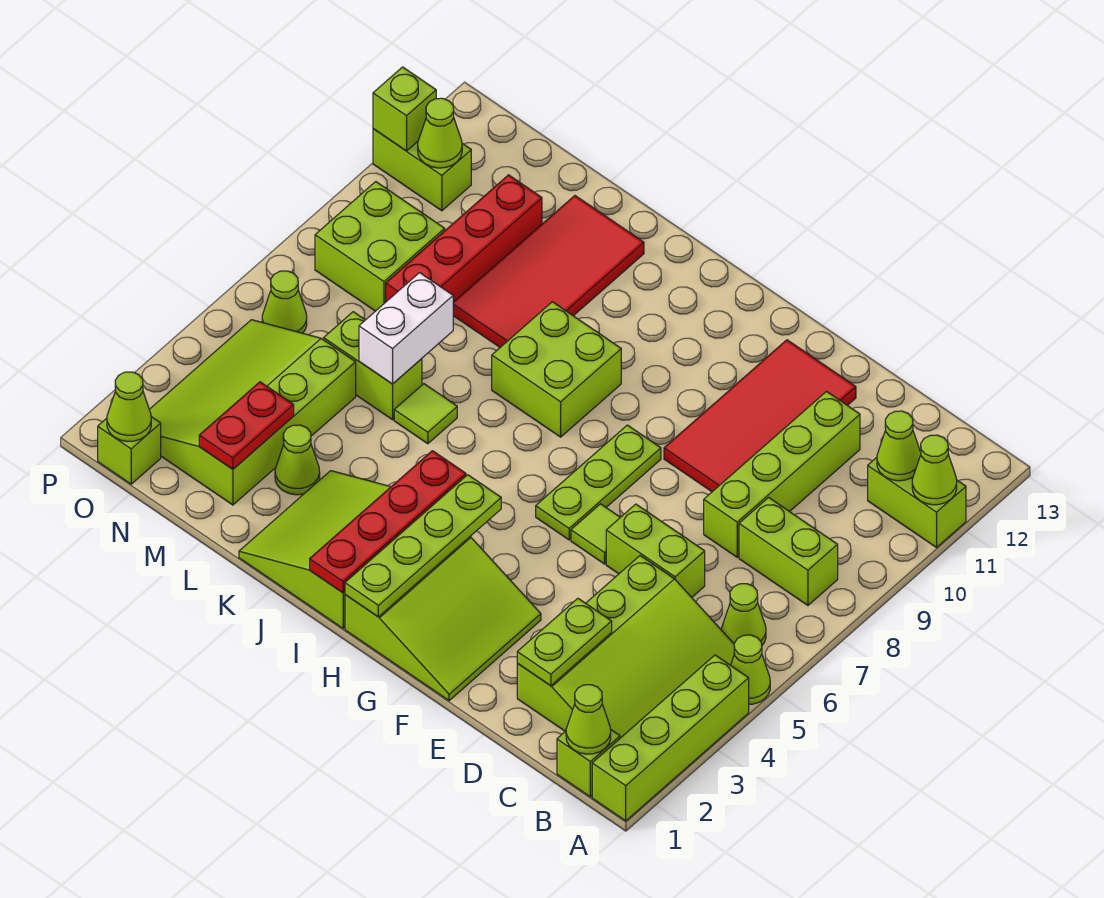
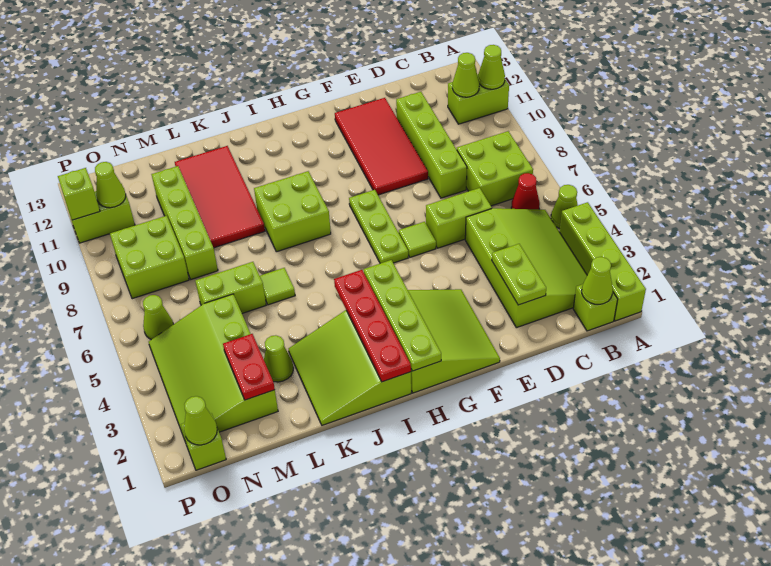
lime cone B6 level 1 -> red cone B6 level 1
lime brick B8:C8 level 1 -> lime brick B7:C8 level 1
white brick L6:L7 level 2 -> none
red brick M8:M11 level 1 -> lime brick M8:M11 level 1

